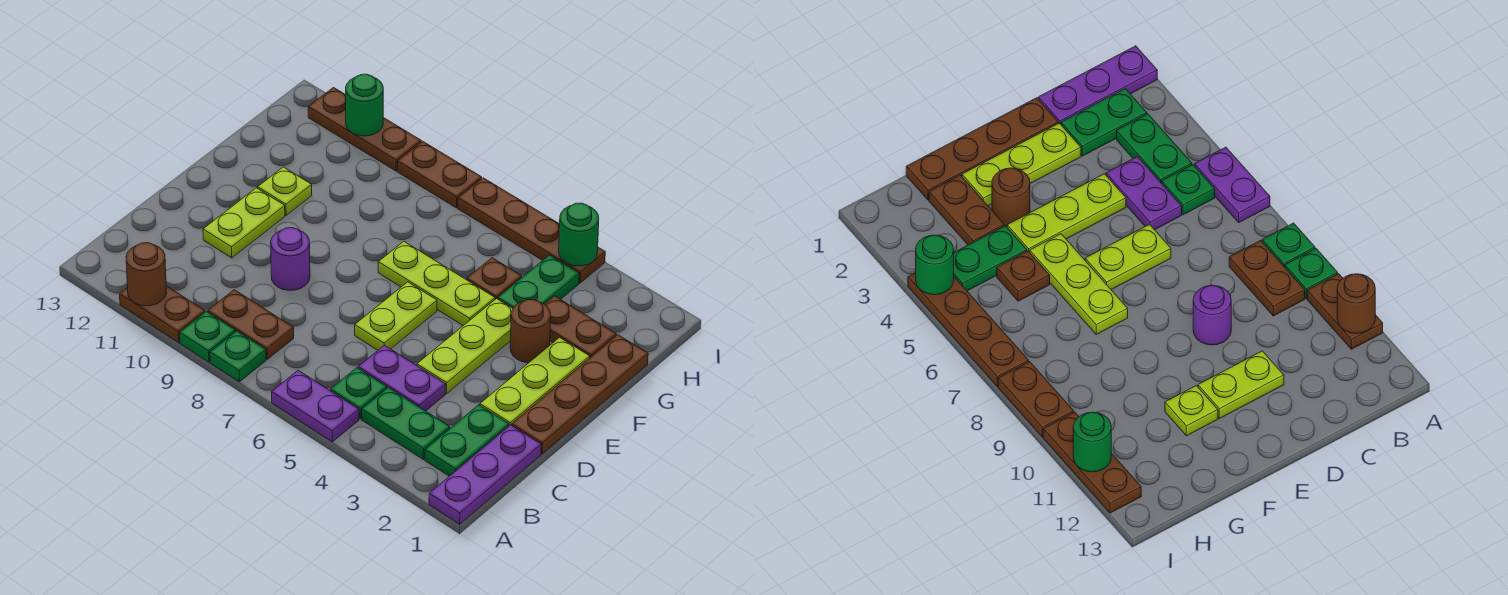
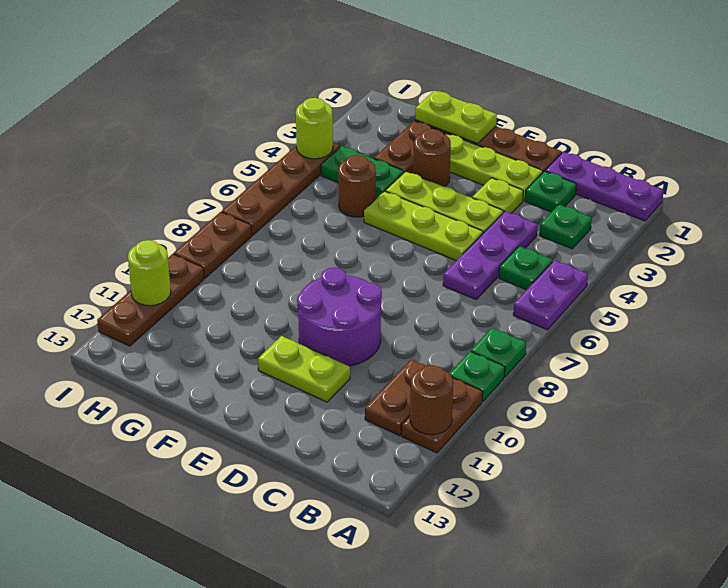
green plate B2:C2 level 1 -> green plate C2 level 1
green plate B3:B4 level 1 -> green plate B3 level 1
brown plate B8:B9 level 1 -> brown plate B10:B11 level 1
purple plate C4:C5 level 1 -> purple plate C4:C6 level 1
lime plate D6:E6 level 1 -> lime plate F1:G1 level 2
purple round brick D9 level 1 -> purple round brick D9:E10 level 1
lime plate F5:F7 level 1 -> lime plate D5:F5 level 1
lime plate F11 level 1 -> lime plate D3 level 1
brown plate G5 level 1 -> brown round brick G5 level 1
green round brick I4 level 2 -> lime round brick I4 level 2
green round brick I11 level 2 -> lime round brick I11 level 2

